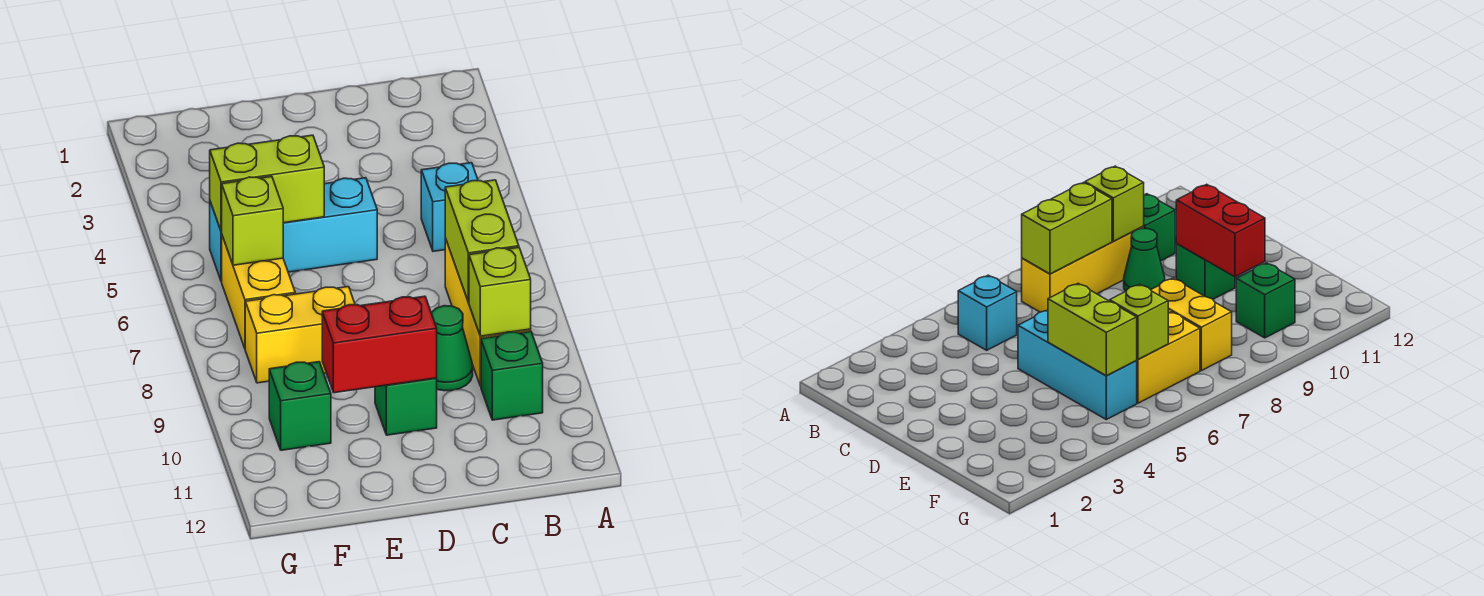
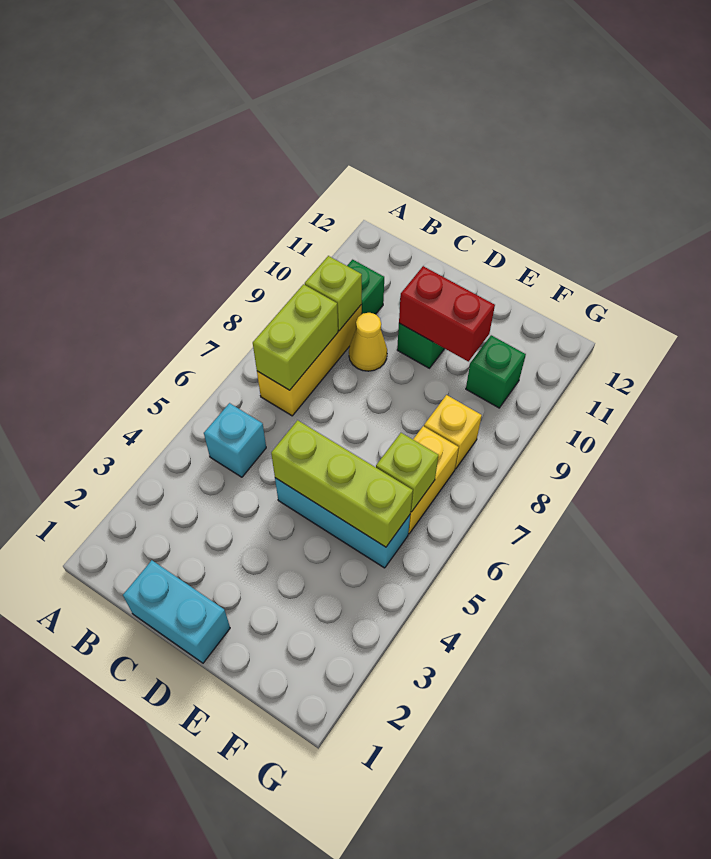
none -> cyan brick C1:D1 level 1
green cone C9 level 1 -> yellow cone C9 level 1
lime brick E5:F5 level 2 -> lime brick D5:F5 level 2
yellow brick E8:F8 level 1 -> yellow brick F8 level 1

